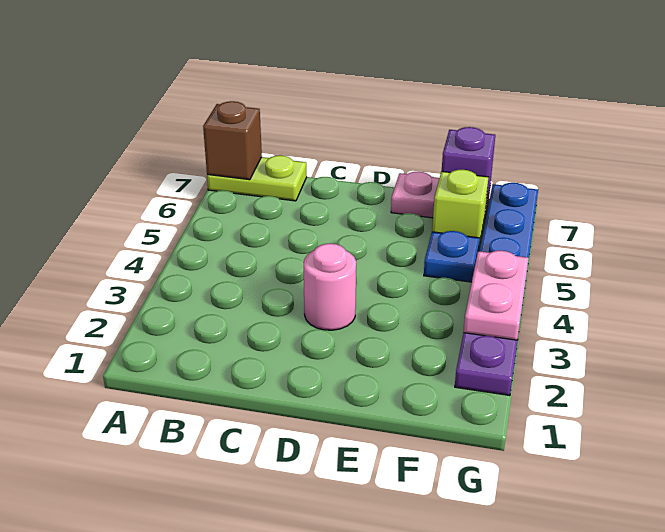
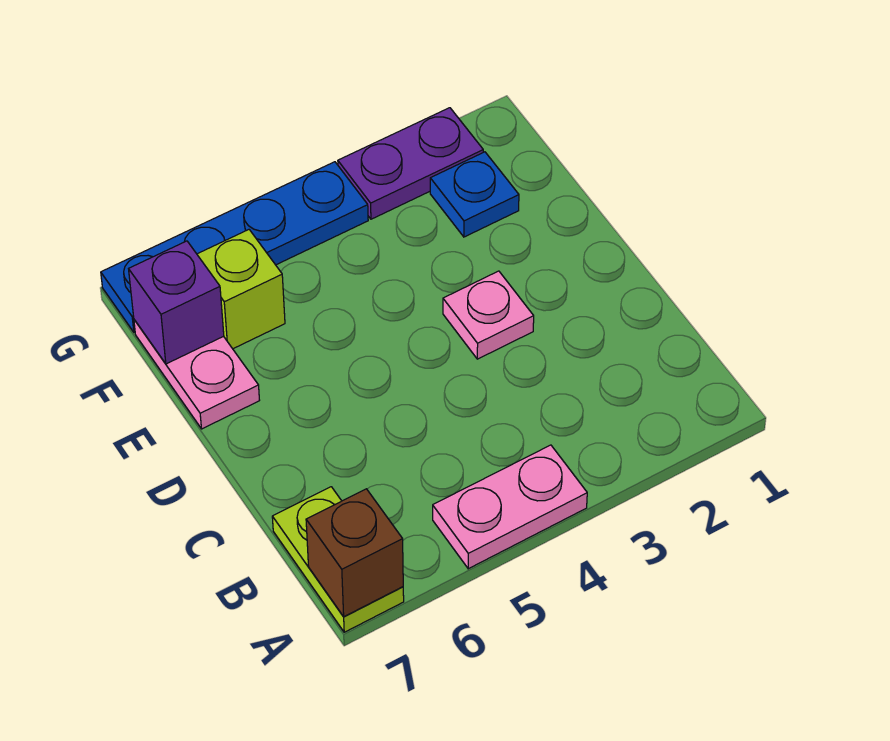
pink round brick D3 level 1 -> pink plate D3 level 1
blue plate F5 level 1 -> blue plate F2 level 1
pink plate G3:G4 level 2 -> pink plate A4:A5 level 1

